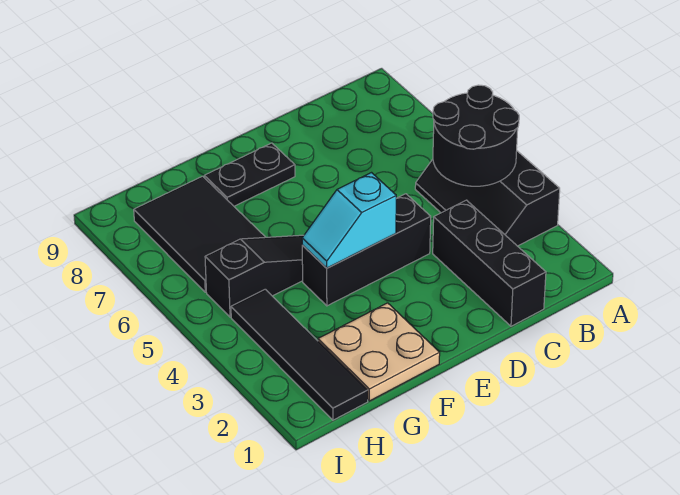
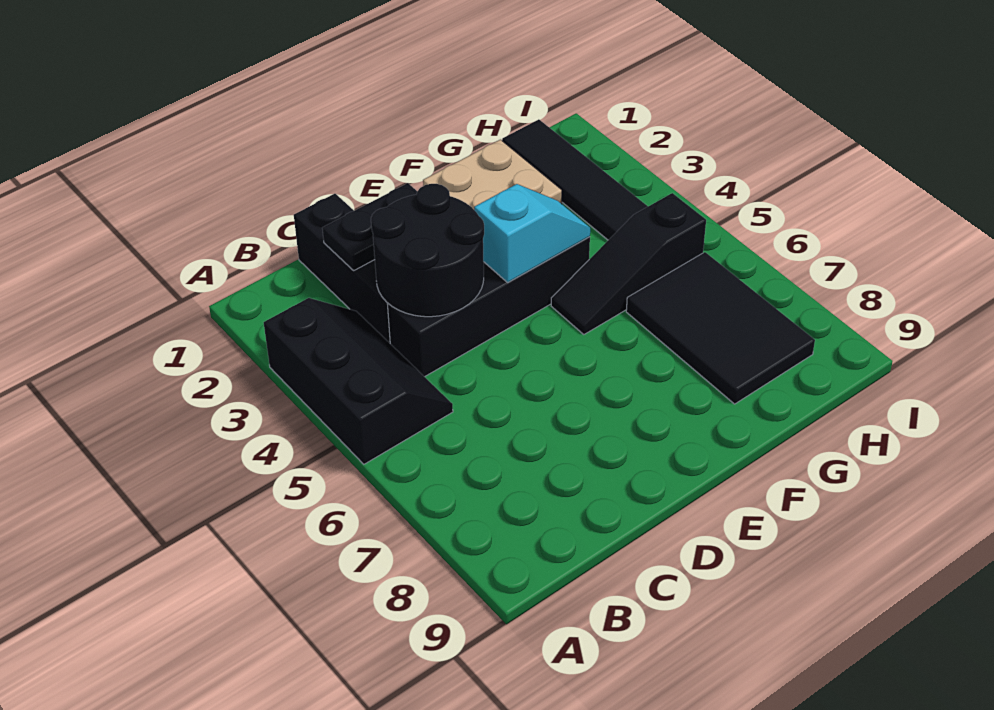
black round brick A4:B5 level 2 -> black round brick C3:D4 level 2
black brick D4:F4 level 1 -> black brick C4:F4 level 1
black plate E8:F8 level 1 -> black plate C2:D2 level 2

